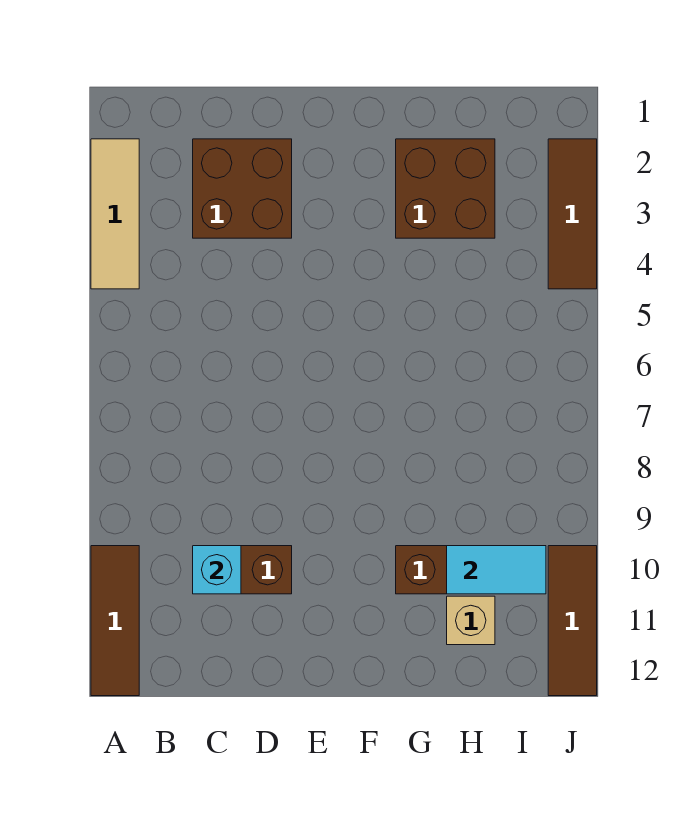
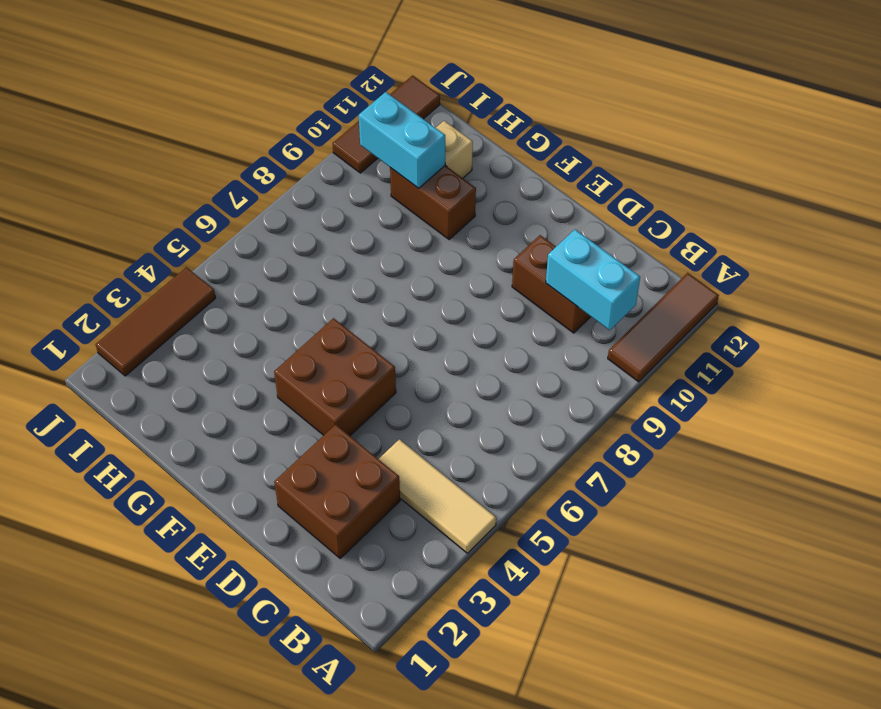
tan tile A2:A4 level 1 -> tan tile A4:C4 level 1
cyan brick C10 level 2 -> cyan brick B10:C10 level 2
brown brick G2:H3 level 1 -> brown brick E4:F5 level 1
cyan tile H10:I10 level 2 -> cyan brick H10:I10 level 2

